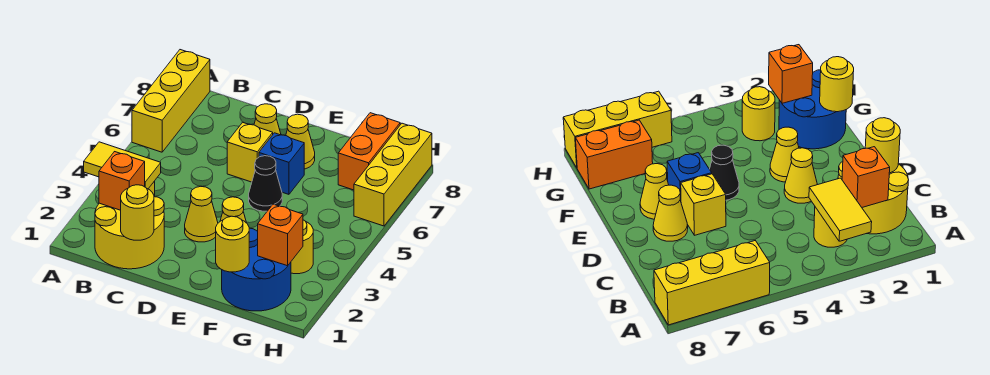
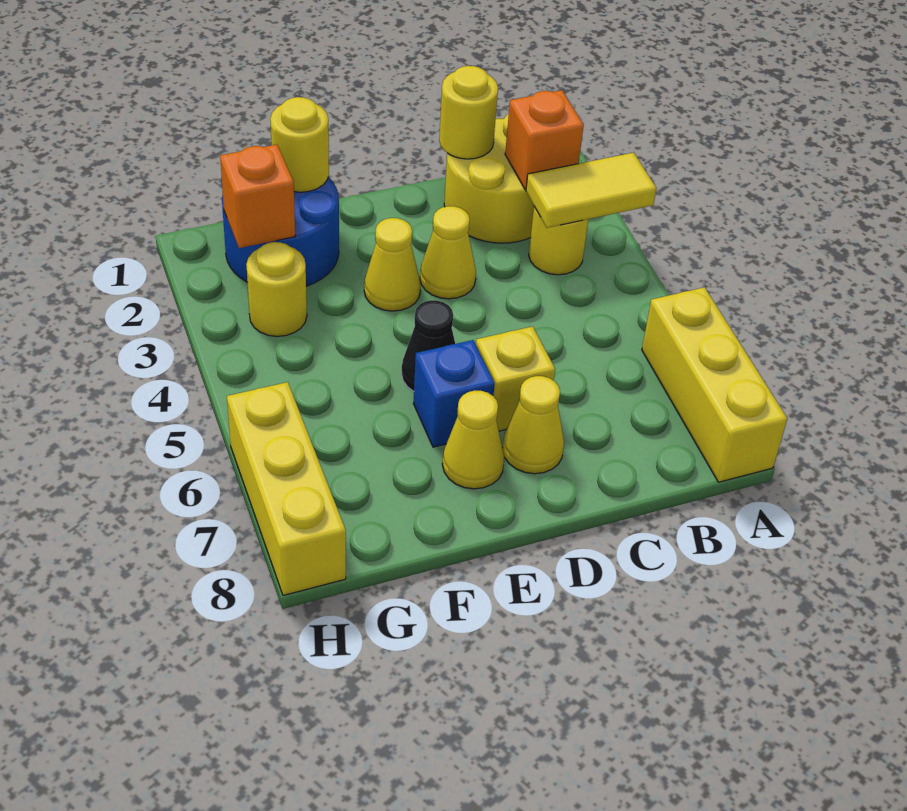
orange brick G7:G8 level 1 -> none

